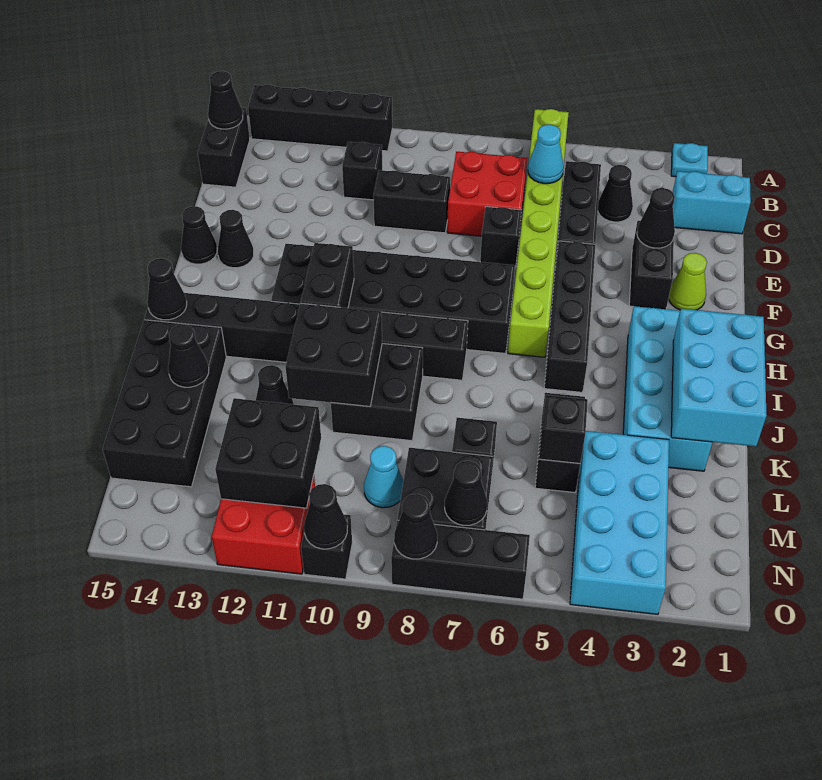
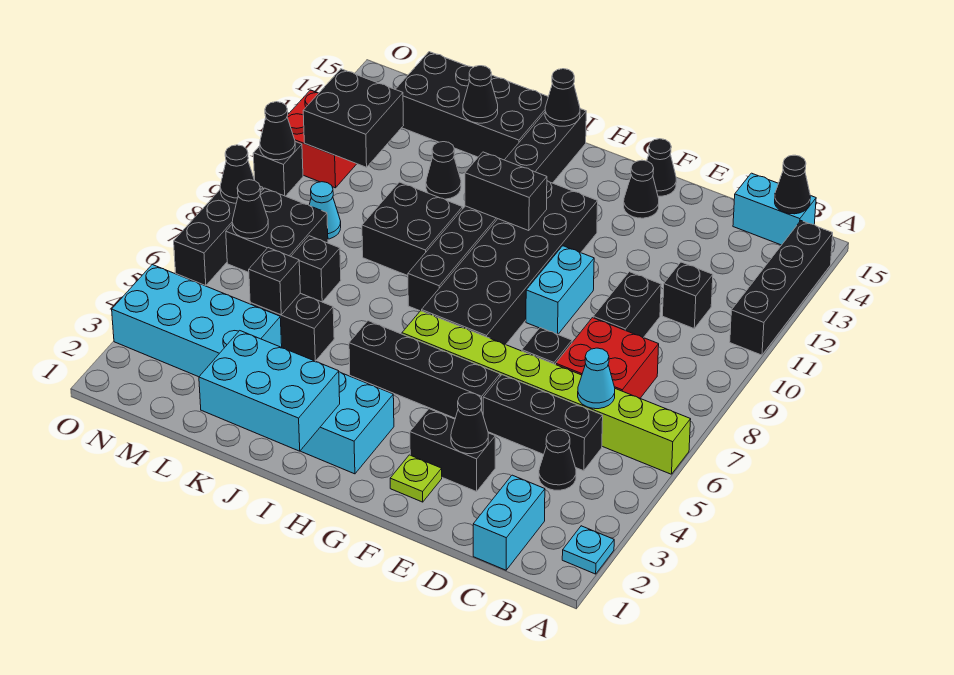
black brick B15:C15 level 1 -> cyan brick B15:C15 level 1
lime cone F2 level 1 -> lime plate F2 level 1
none -> cyan brick F9:F10 level 1
black brick J10:K11 level 2 -> none

